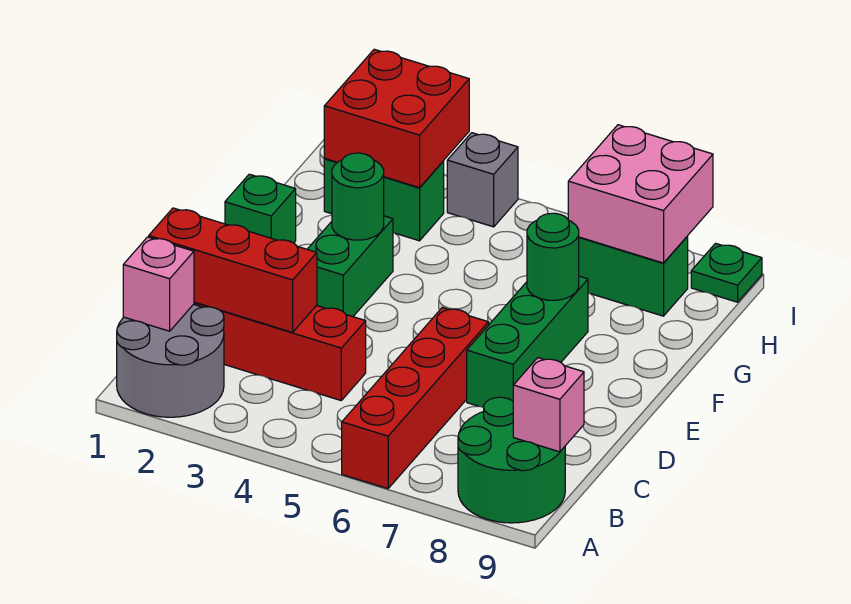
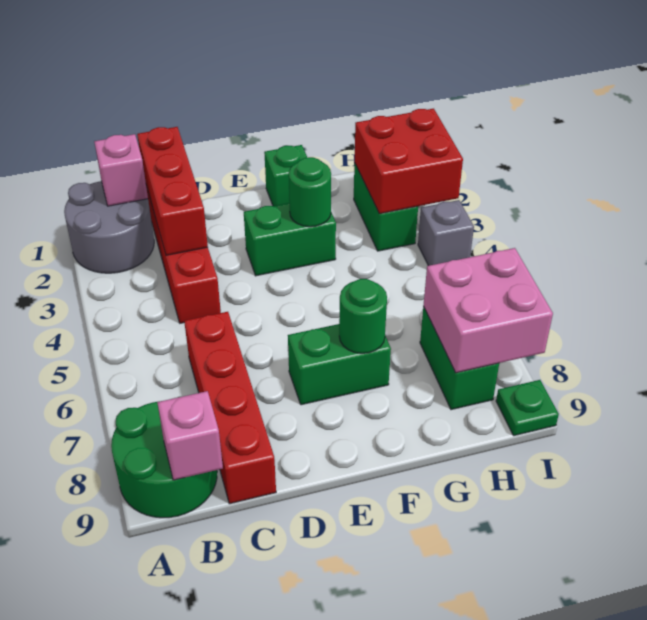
red brick A6:D6 level 1 -> red brick C6:C9 level 1
green brick D7:F7 level 1 -> green brick E7:F7 level 1

